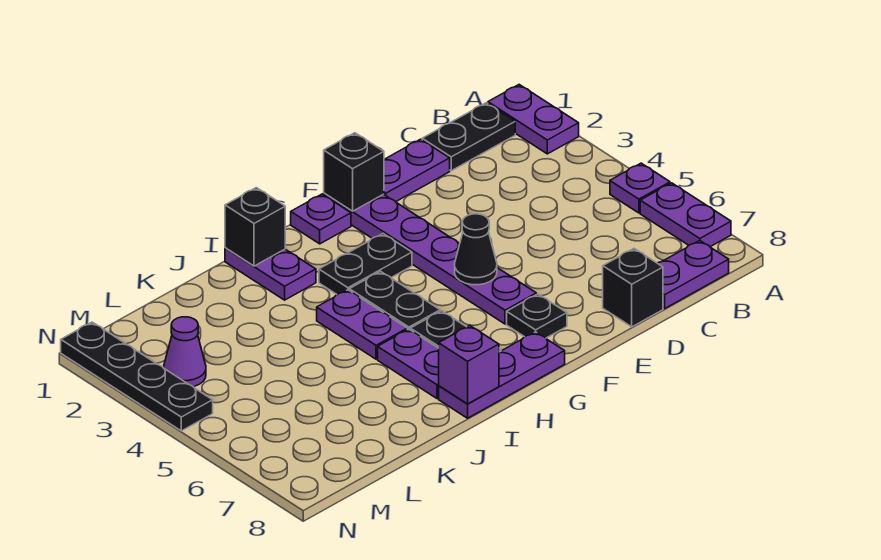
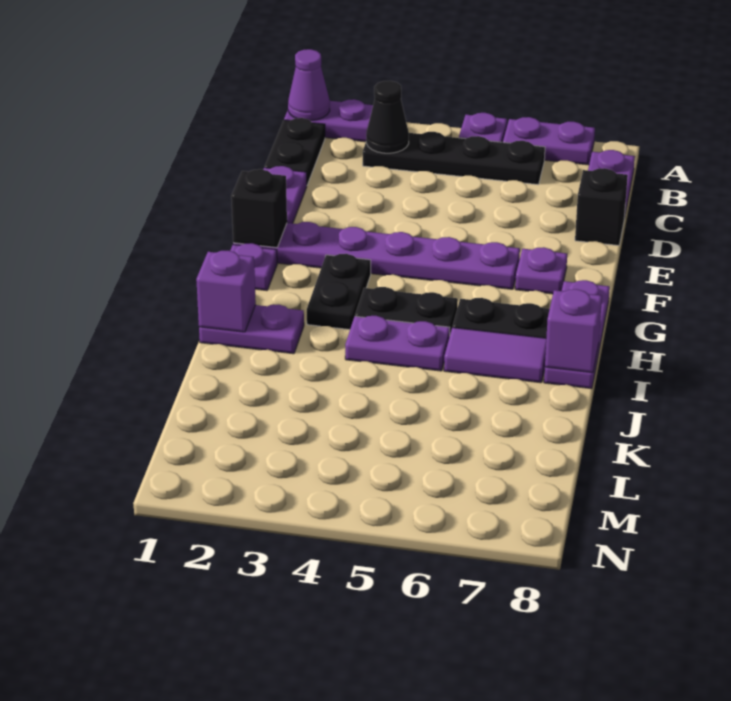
black cone F5 level 2 -> black cone B3 level 2
black plate F7 level 1 -> purple plate F7 level 1
black brick I1 level 2 -> purple brick I1 level 2
purple plate I6:I7 level 1 -> purple tile I6:I7 level 1
purple cone M3 level 1 -> purple cone A1 level 2
black plate N1:N4 level 1 -> black plate B3:B6 level 1

